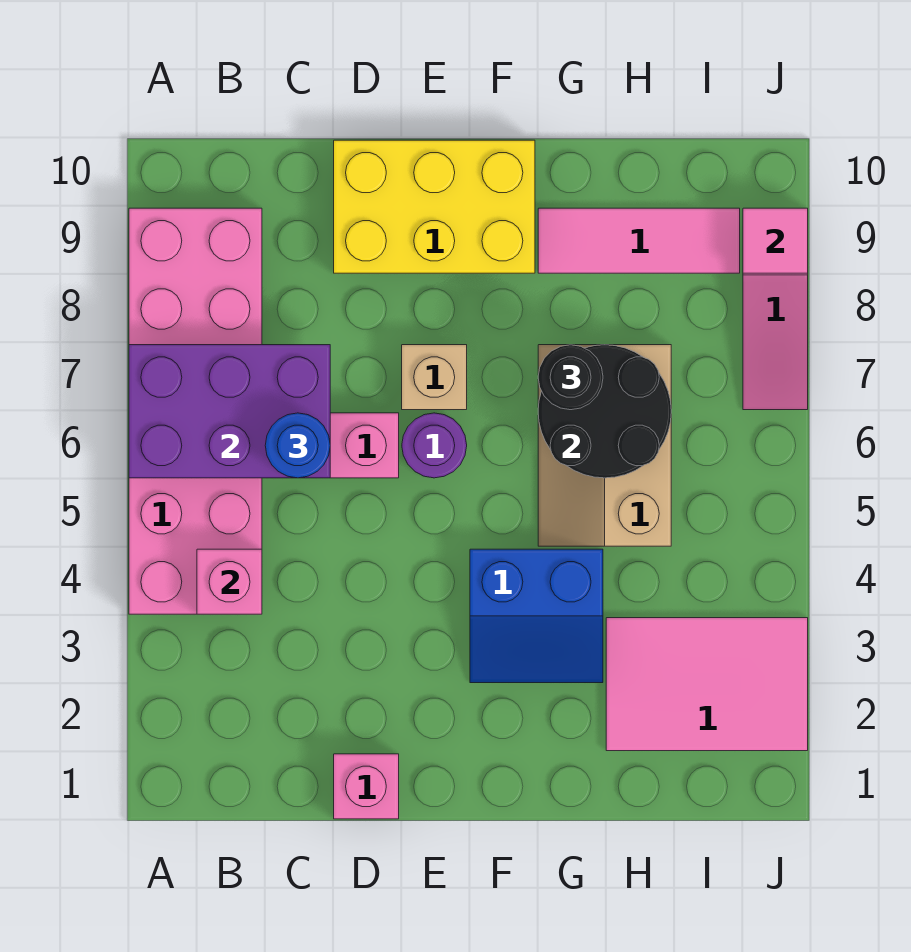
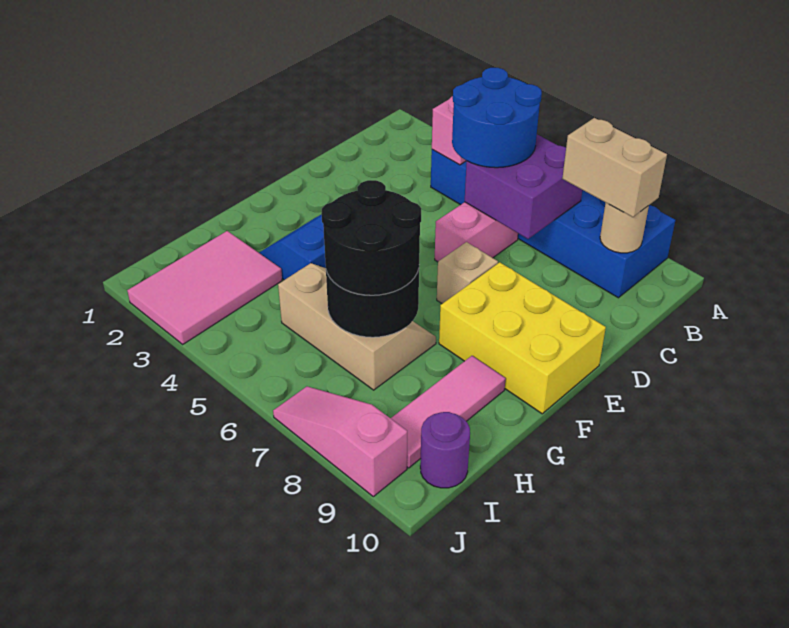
pink brick A4:B9 level 1 -> blue brick A4:B9 level 1
purple brick A6:C7 level 2 -> purple brick B6:C7 level 2
none -> tan brick B8:B9 level 3
none -> tan round brick B9 level 2
blue round brick C6 level 3 -> blue round brick B5:C6 level 3
pink brick D1 level 1 -> none
yellow brick D9:F10 level 1 -> yellow brick E8:F10 level 1
purple round brick E6 level 1 -> purple round brick I10 level 1
black round brick G7 level 3 -> black round brick G6:H7 level 3
pink tile J9 level 2 -> none

